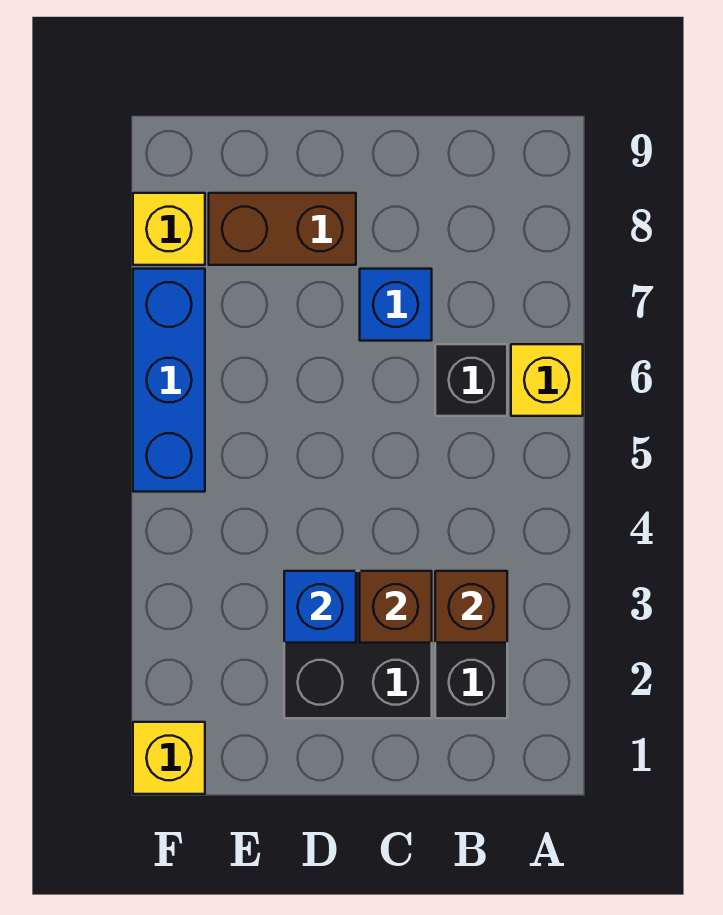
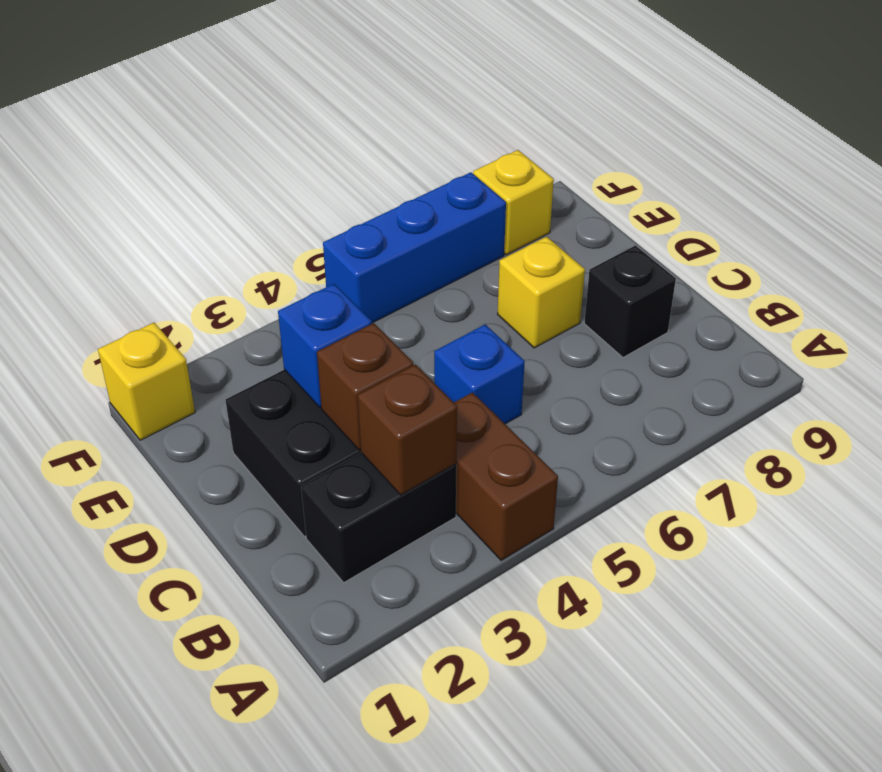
yellow brick A6 level 1 -> yellow brick D7 level 1
black brick B6 level 1 -> black brick C8 level 1
blue brick C7 level 1 -> blue brick C5 level 1
brown brick D8:E8 level 1 -> brown brick A4:B4 level 1

